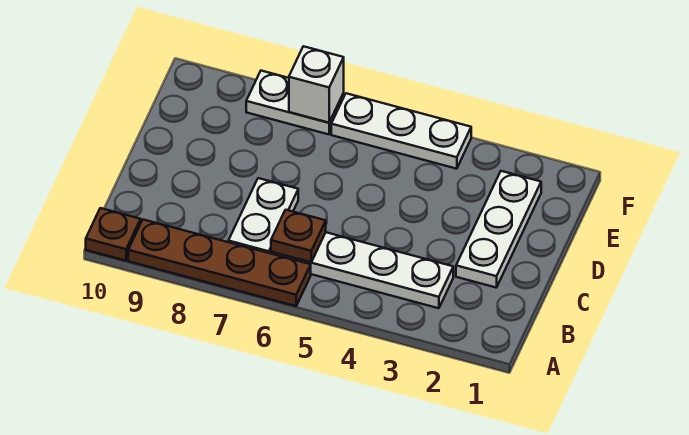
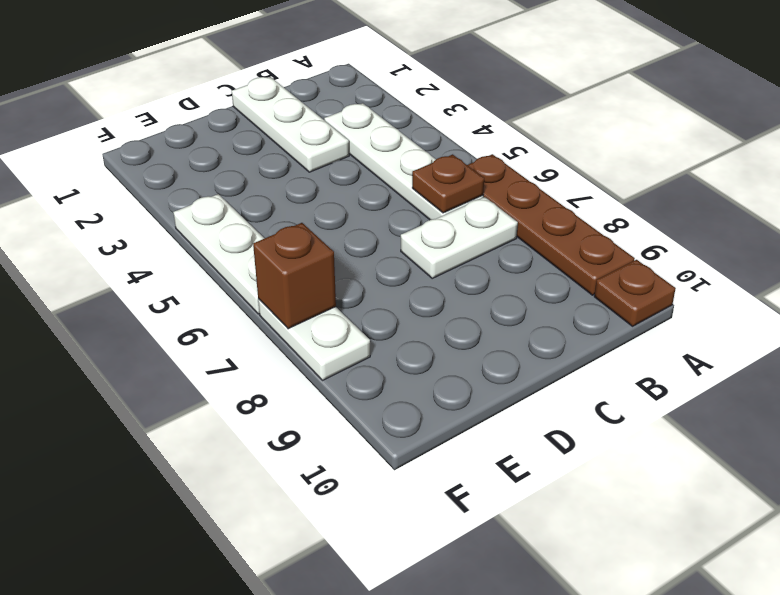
white plate C2:E2 level 1 -> white plate C1:C3 level 1
white brick F7 level 2 -> brown brick F7 level 2

